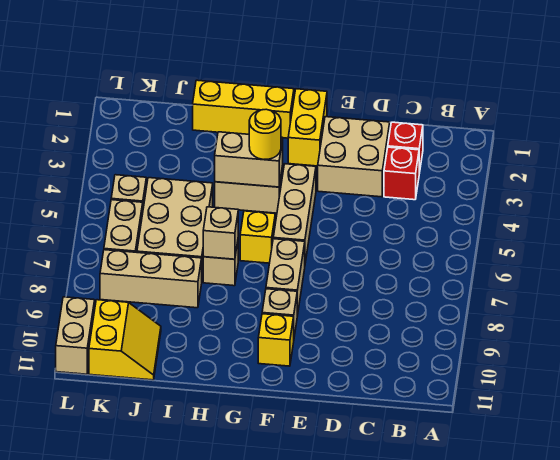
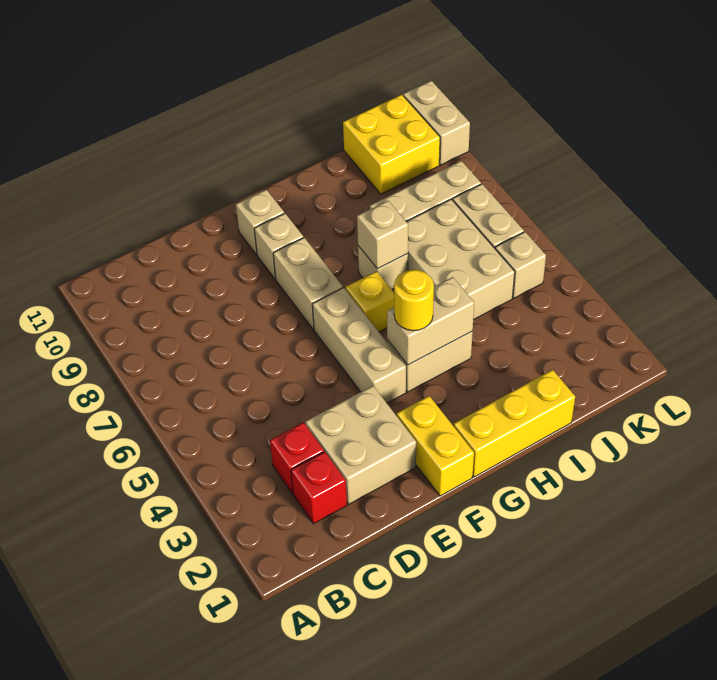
yellow brick F10 level 1 -> tan brick F10 level 1
yellow slope J10:K11 level 1 top K -> yellow brick J10:K11 level 1

